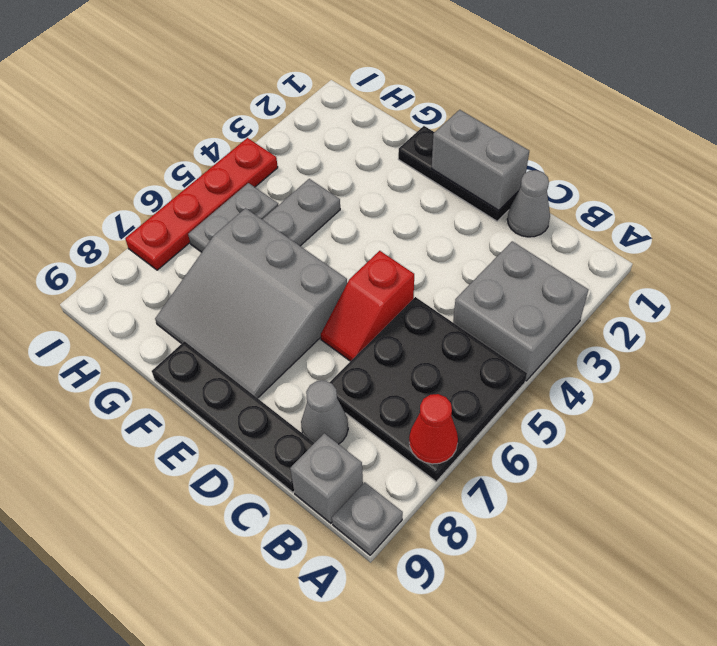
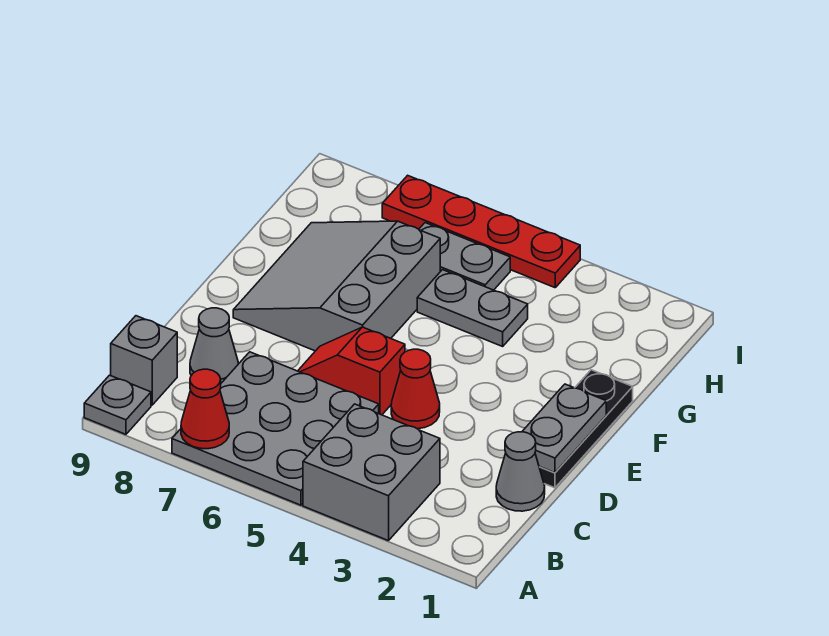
black plate A5:C7 level 1 -> grey plate A5:C7 level 1
black plate C9:F9 level 1 -> none
grey brick D1:E1 level 2 -> grey plate D1:E1 level 2
none -> red cone D4 level 1

